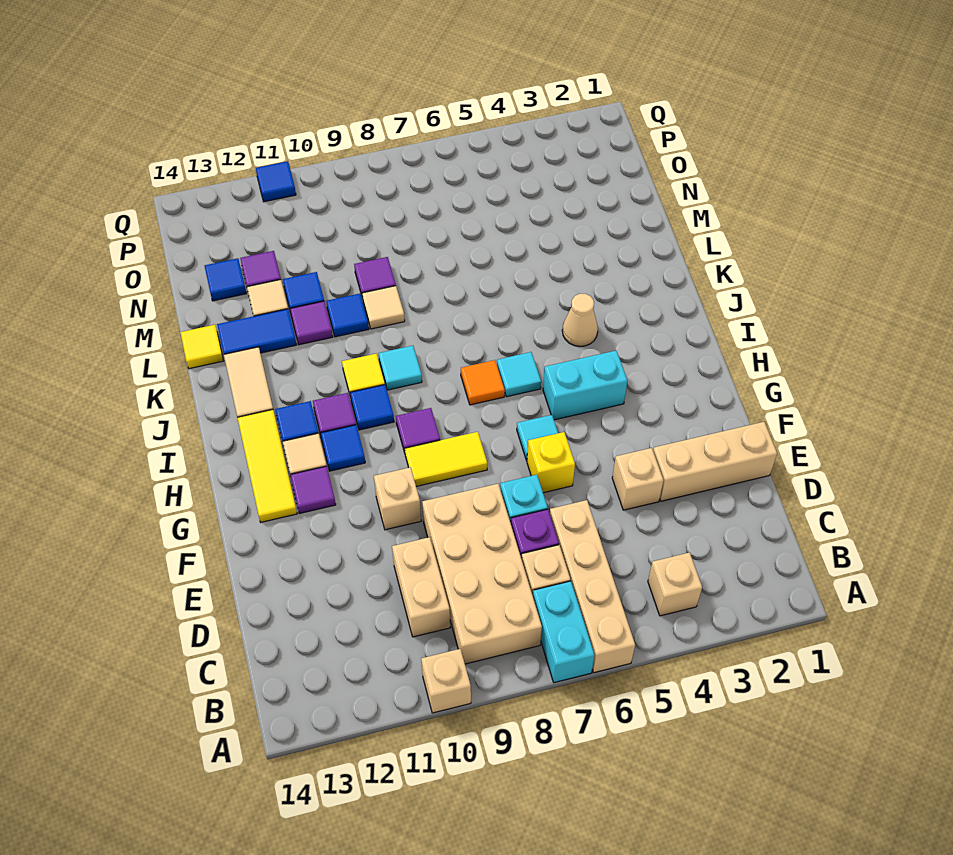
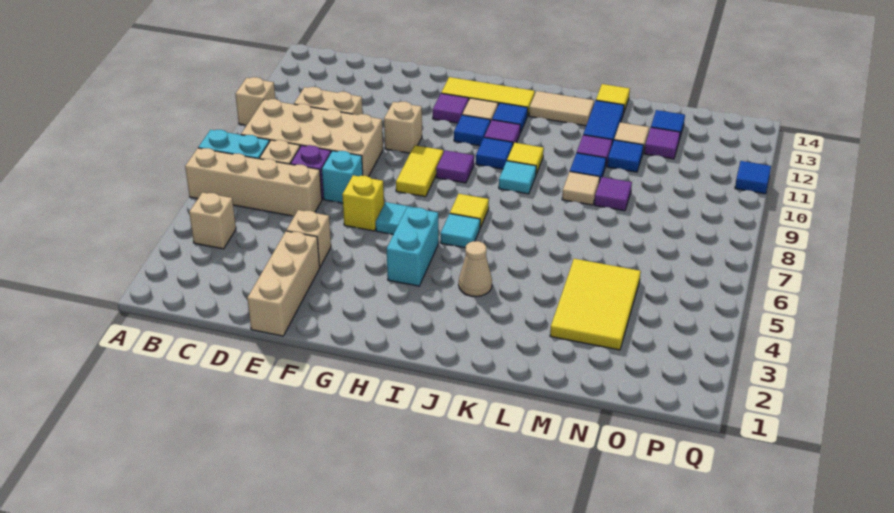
orange tile I7 level 1 -> yellow tile I7 level 1
none -> yellow tile M3:N5 level 1

